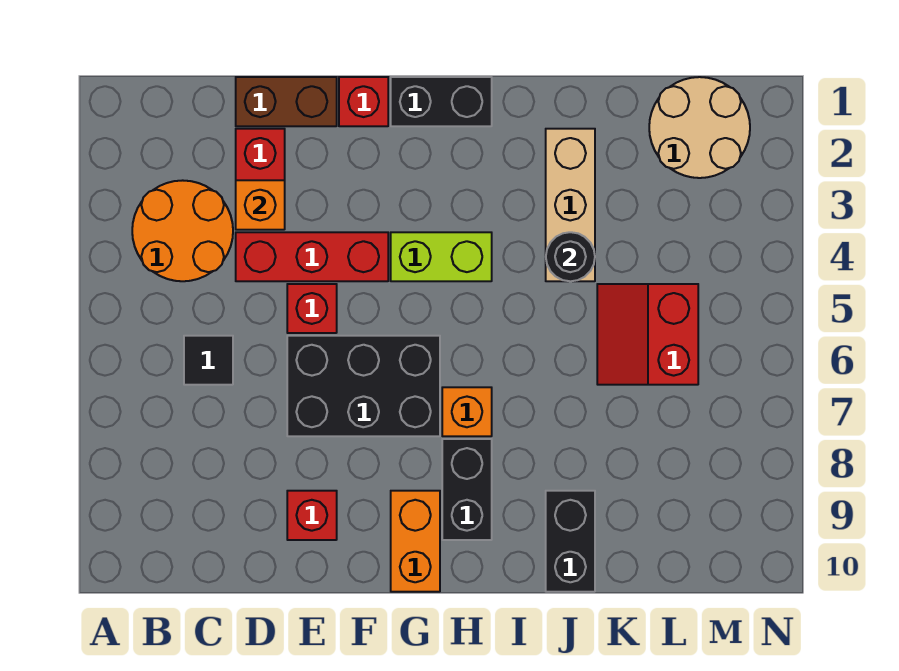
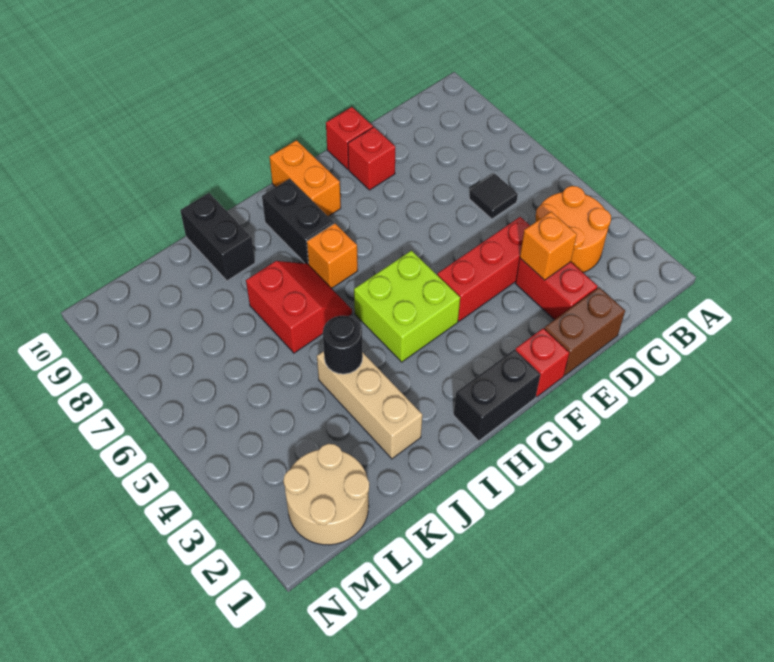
red brick E5 level 1 -> red brick E10 level 1
black brick E6:G7 level 1 -> none
lime brick G4:H4 level 1 -> lime brick G4:H5 level 1
red slope K5:L6 level 1 top L -> red slope I6:J7 level 1 top J

